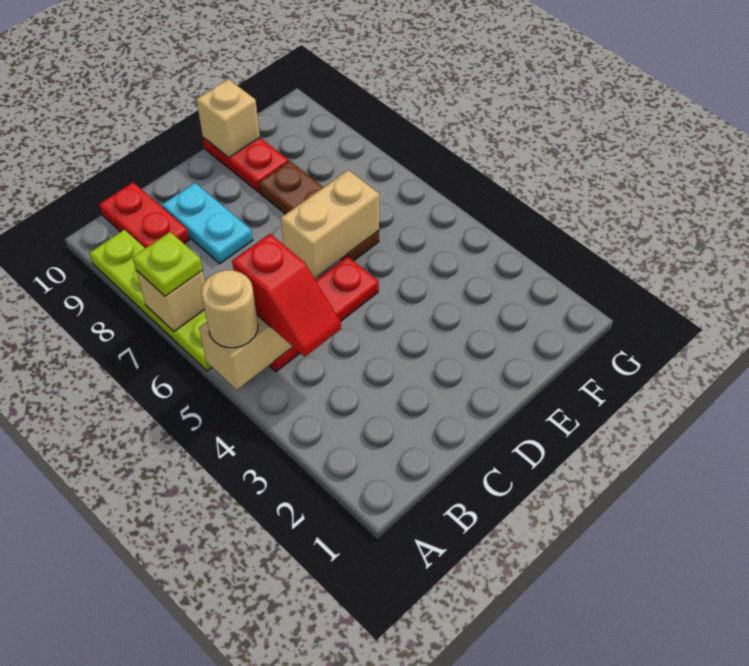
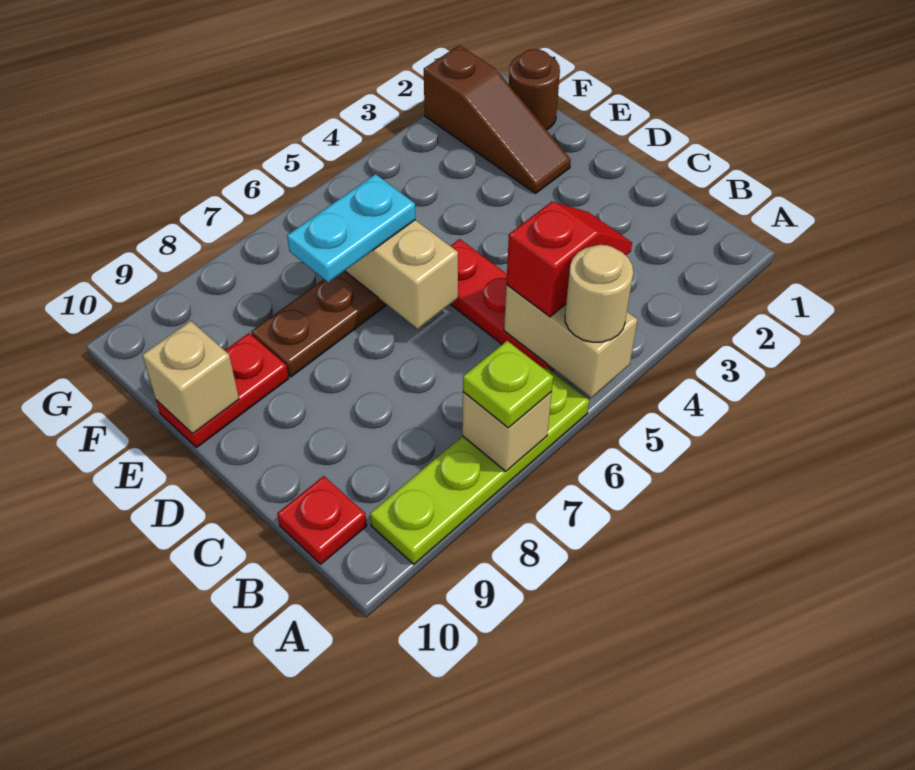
red plate B9:B10 level 1 -> red plate B10 level 1
cyan plate C8:C9 level 1 -> cyan plate E6:E7 level 3
none -> brown slope E2:G2 level 1 top G
none -> brown round brick F1 level 1

